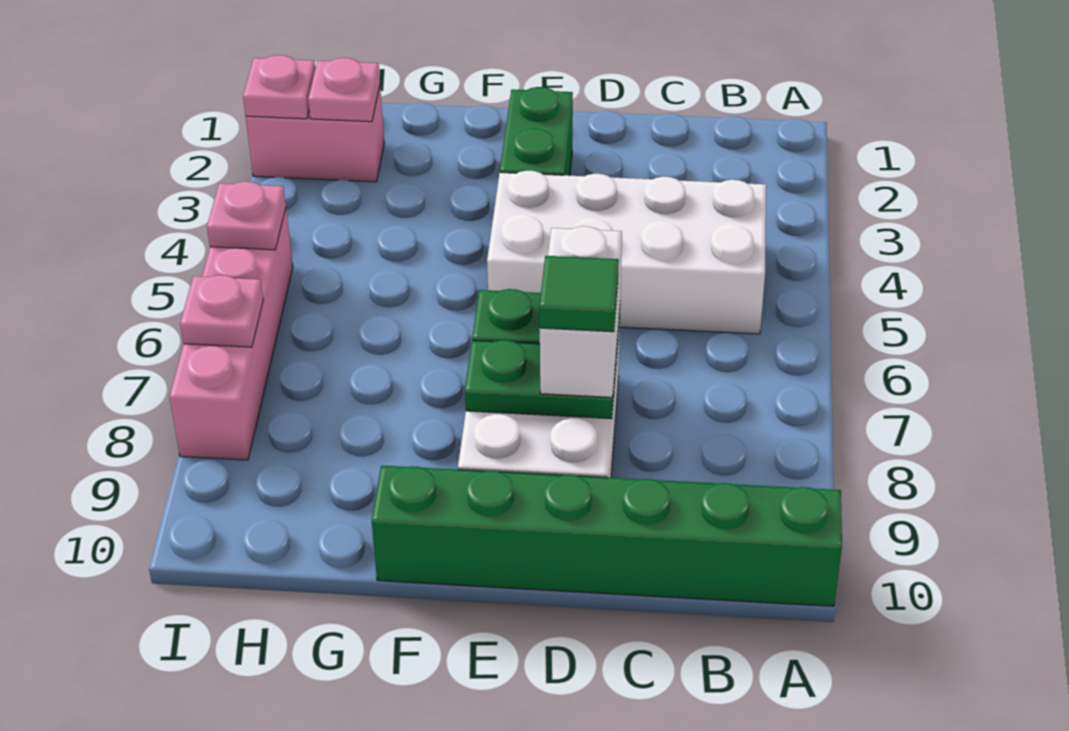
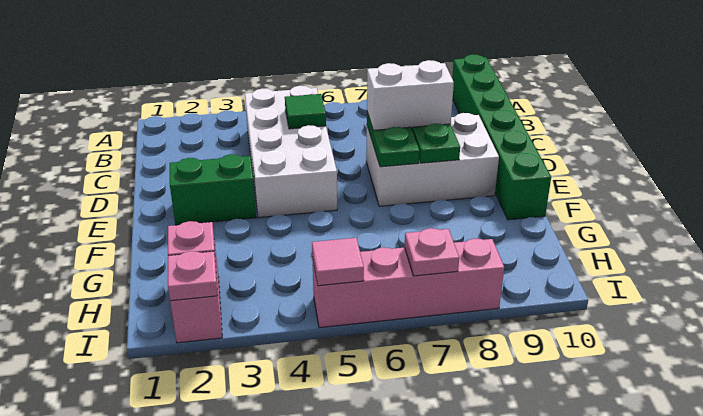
green tile D8 level 4 -> green tile C5 level 2
pink plate I5 level 2 -> pink tile I5 level 2

